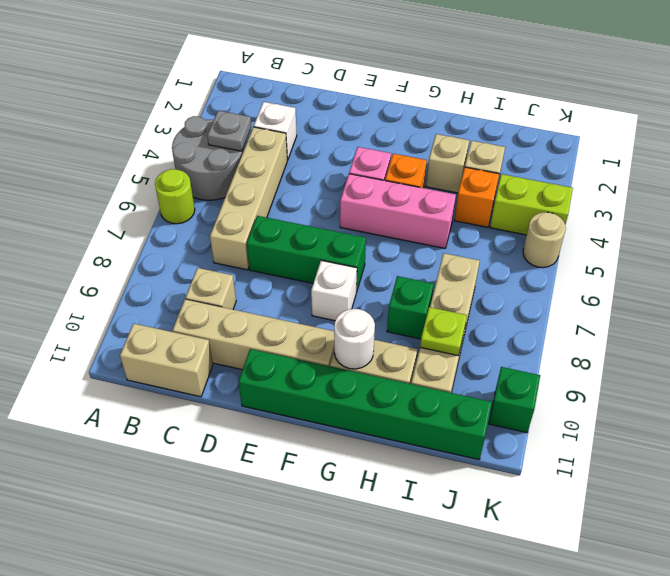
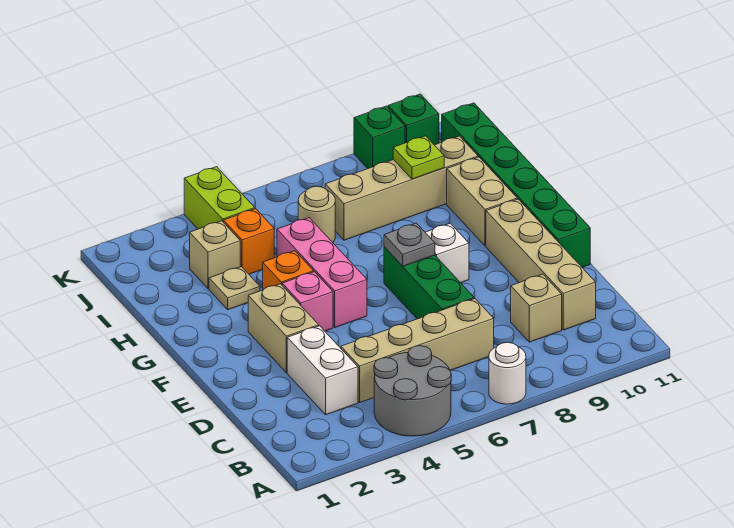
lime round brick A6 level 1 -> none
grey plate B4 level 2 -> grey plate F7 level 2
tan brick B11:C11 level 1 -> tan brick E3:F3 level 1
white brick C3 level 1 -> white brick C3:D3 level 1
white round brick G10 level 2 -> white round brick A7 level 1
tan brick H3 level 1 -> tan plate H3 level 1
green brick H8 level 1 -> green brick K9 level 1
tan round brick K5 level 1 -> tan round brick I6 level 1

